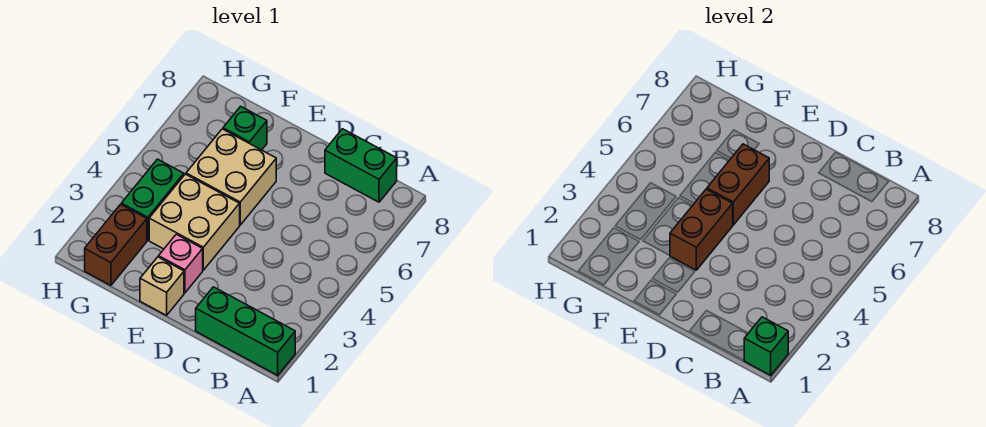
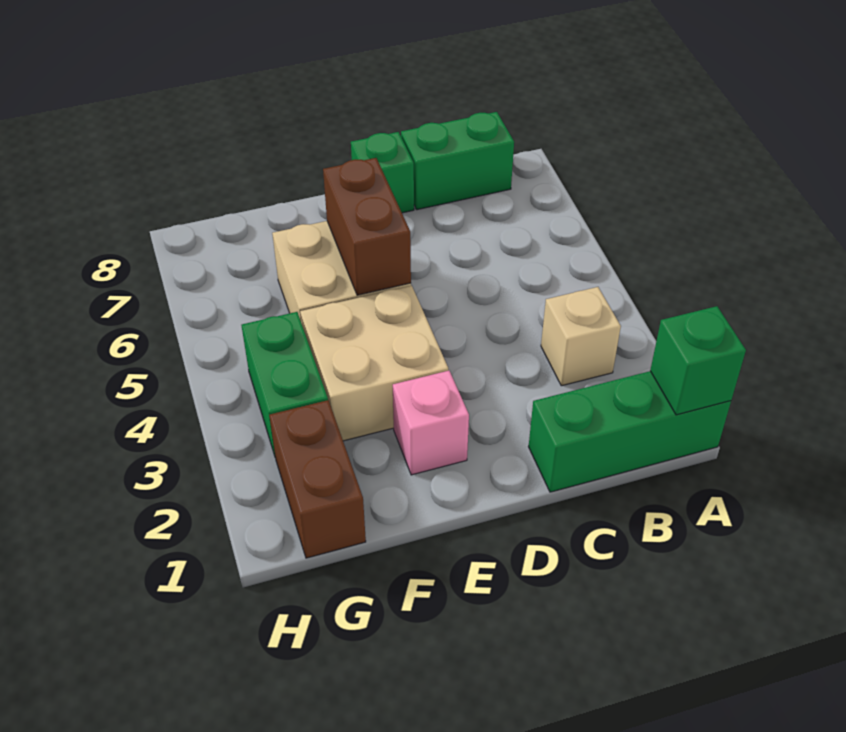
tan brick E1 level 1 -> tan brick B3 level 1
brown brick E3:E4 level 2 -> none
green brick F7 level 1 -> green brick D8 level 1

